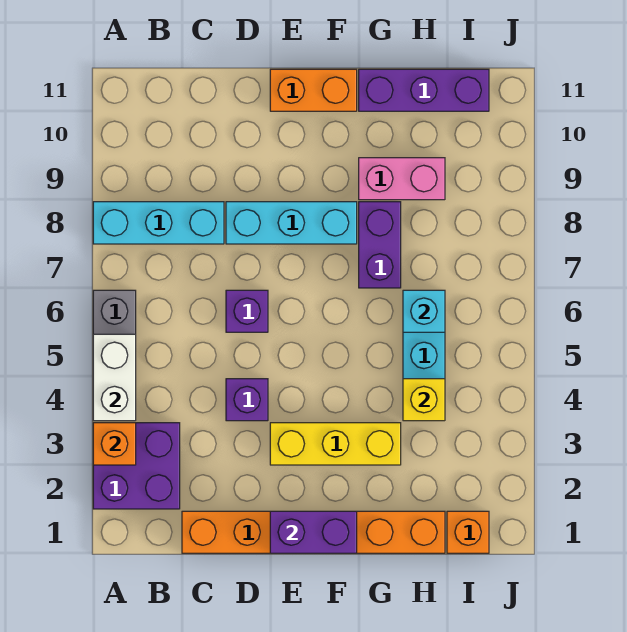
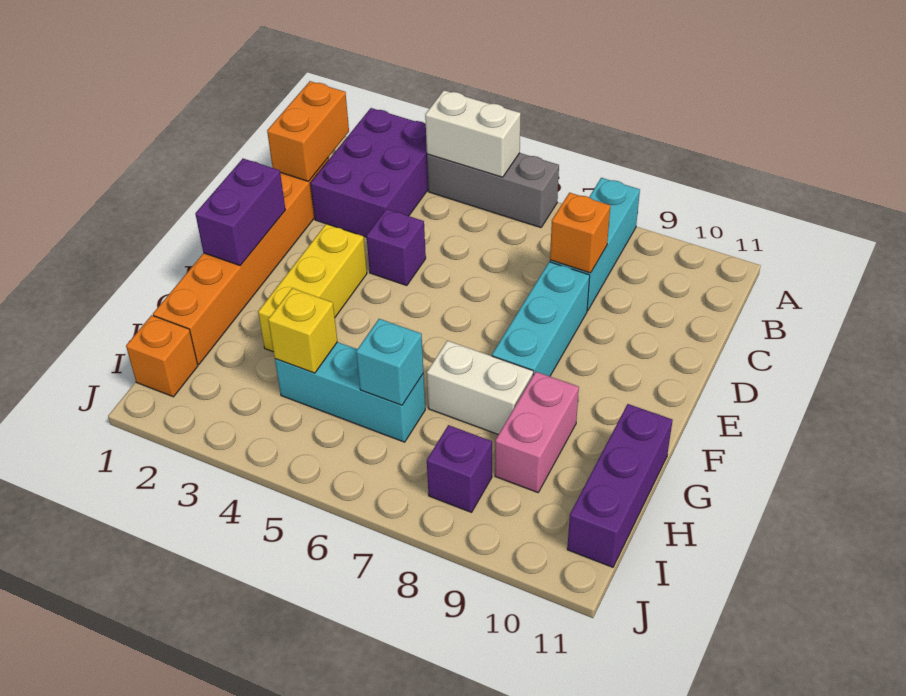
purple brick A2:B3 level 1 -> purple brick A2:C3 level 1
orange brick A3 level 2 -> orange brick C8 level 2
purple brick D6 level 1 -> purple brick I8 level 1
orange brick E11:F11 level 1 -> orange brick B1:C1 level 2
purple brick G7:G8 level 1 -> white brick G7:G8 level 1

